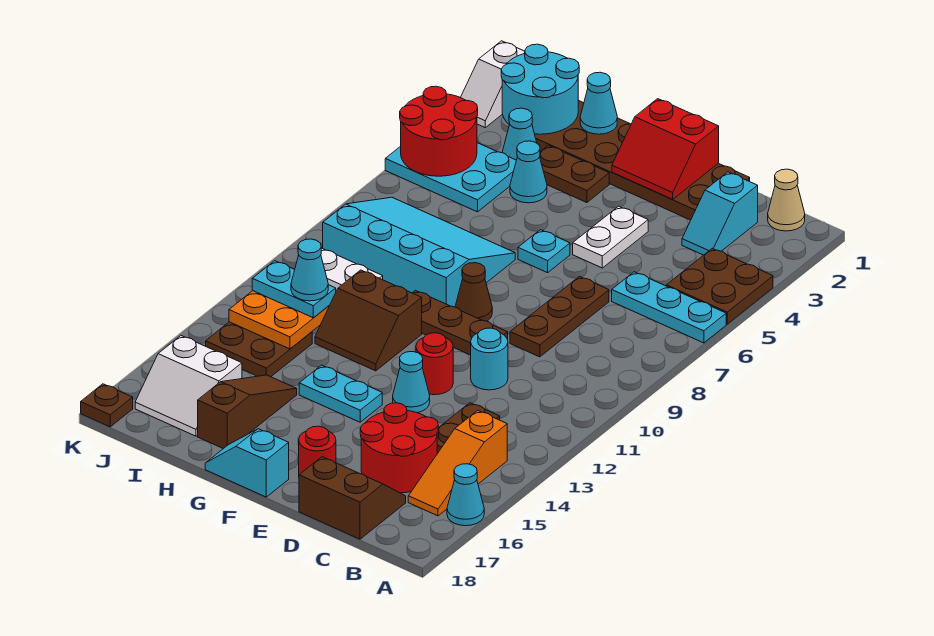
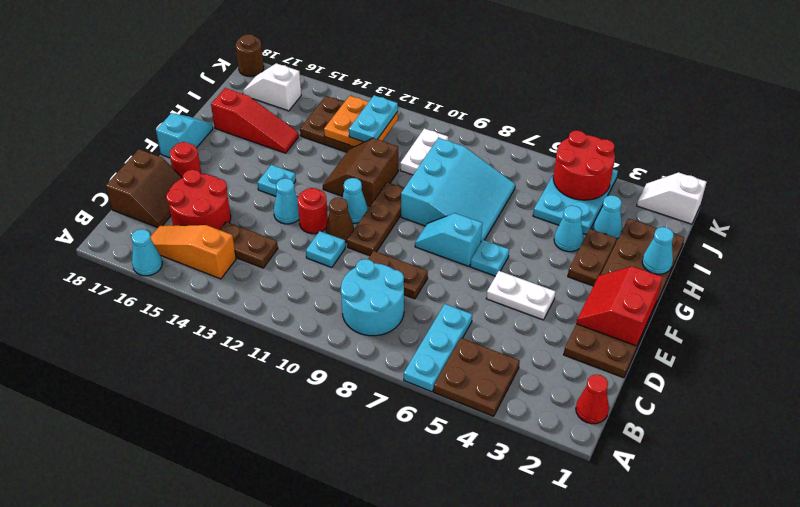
tan cone B1 level 1 -> red cone B1 level 1
cyan slope C2:C3 level 1 top 2 -> cyan slope F7:F8 level 1 top 7
brown plate D7:D9 level 1 -> brown plate D8:D9 level 1
cyan round brick D11 level 1 -> cyan plate D11 level 1
brown cone F9 level 1 -> brown cone E11 level 1
cyan plate F14:G14 level 1 -> cyan plate F14 level 1
cyan slope G7:J9 level 1 top 9 -> cyan slope G7:I9 level 1 top 9
brown slope H15:H17 level 1 top 17 -> red slope H15:H17 level 1 top 17
cyan round brick I1:J2 level 2 -> cyan round brick B8:C9 level 1
cyan cone I12 level 4 -> cyan cone F11 level 1
white slope I16:J17 level 1 top 16 -> white slope J16:J17 level 1 top 16
brown plate K18 level 1 -> brown round brick K18 level 1

